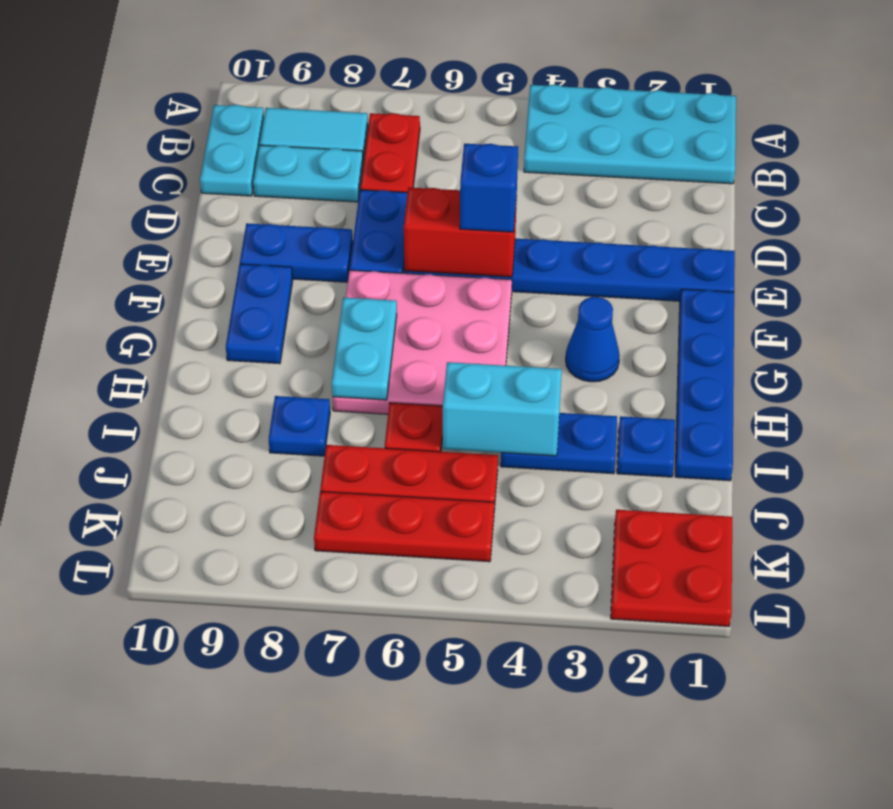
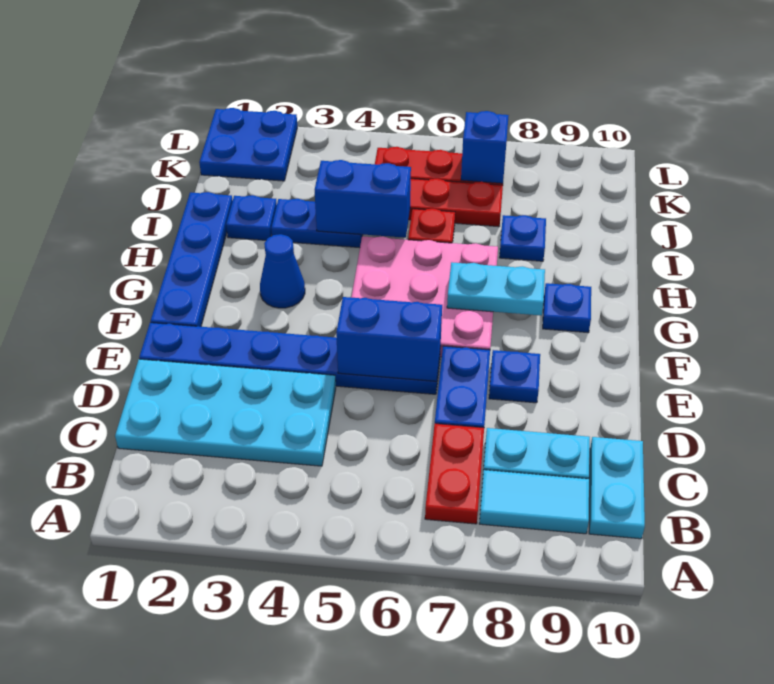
cyan plate A1:B4 level 1 -> cyan plate C1:D4 level 1
red brick E5:E6 level 2 -> blue brick E5:E6 level 2
blue brick E5 level 3 -> blue brick K7 level 2
blue plate E8:E9 level 1 -> blue plate E8 level 1
blue plate F9:G9 level 1 -> blue plate G9 level 1
cyan plate G7:H7 level 2 -> cyan plate G7:G8 level 2
cyan brick I4:I5 level 2 -> blue brick I4:I5 level 2
red plate K1:L2 level 1 -> blue plate K1:L2 level 1

